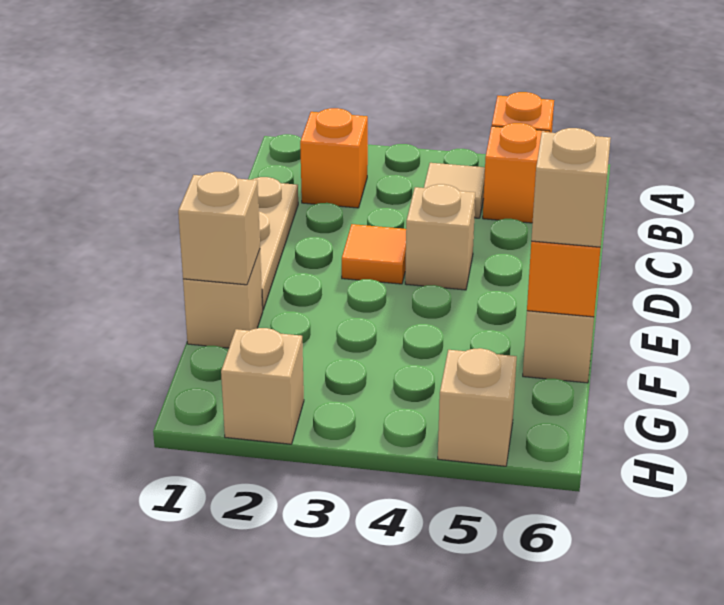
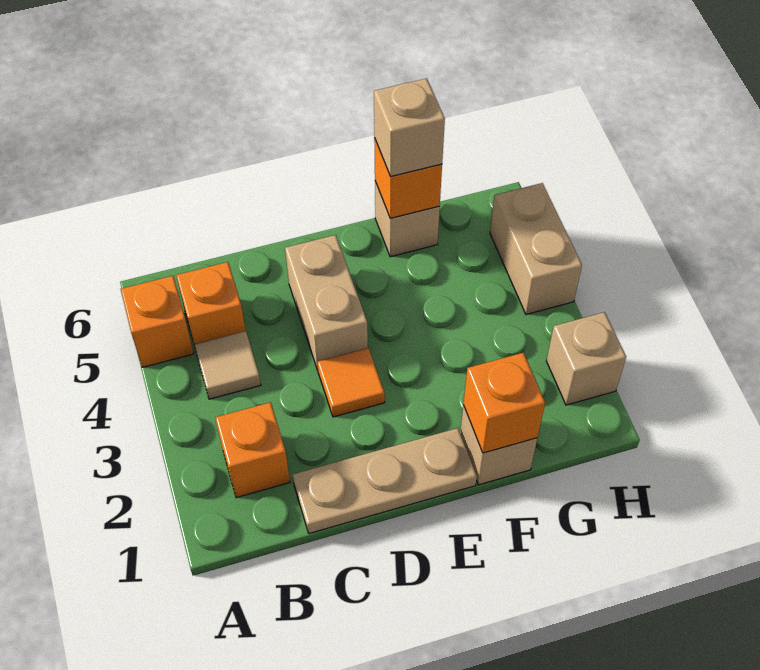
tan brick D4 level 1 -> tan brick D4:D5 level 1
tan brick F1 level 2 -> orange brick F1 level 2
tan brick H5 level 1 -> tan brick H4:H5 level 1

